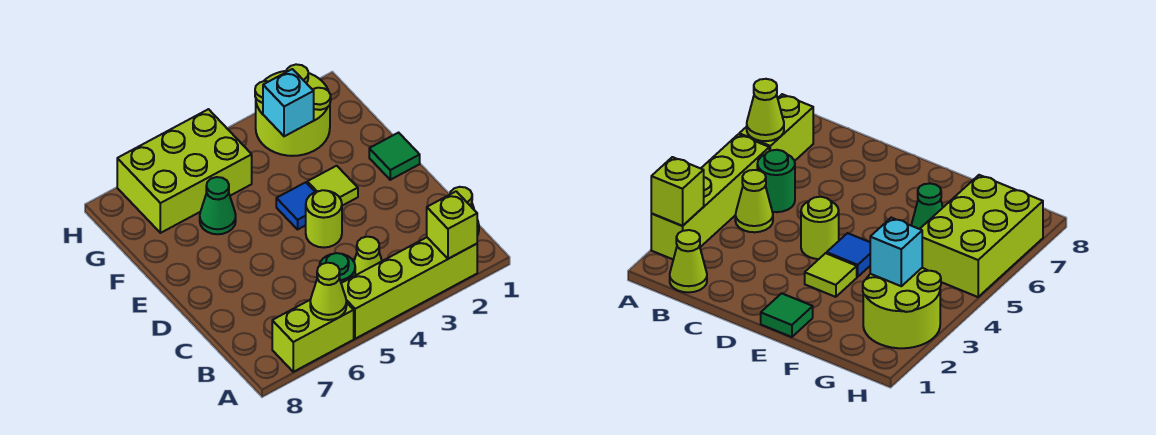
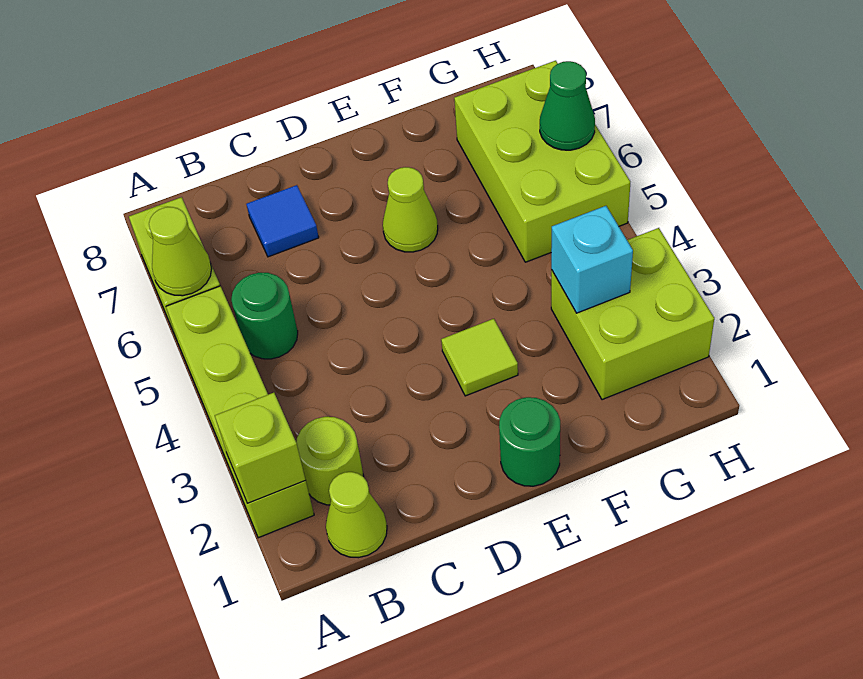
lime cone B4 level 1 -> lime cone E6 level 1
lime round brick D4 level 1 -> lime round brick B2 level 1
green tile E1 level 1 -> green round brick E1 level 1
blue tile E4 level 1 -> blue tile C7 level 1
green cone F6 level 1 -> green cone H6 level 2
lime round brick G2:H3 level 1 -> lime brick G2:H3 level 1

